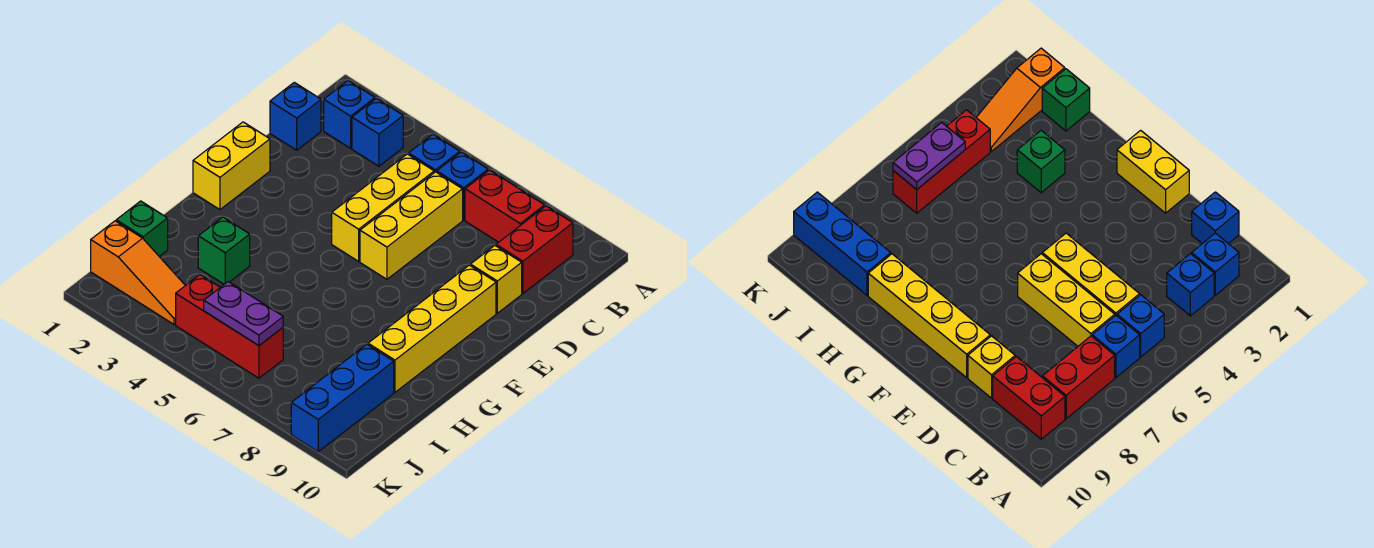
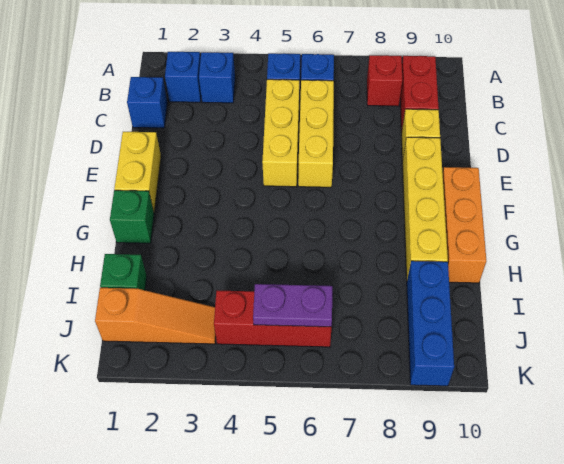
red brick B7:B8 level 1 -> red brick B8 level 1
none -> orange brick F10:H10 level 1
green brick H3 level 1 -> green brick G1 level 1

